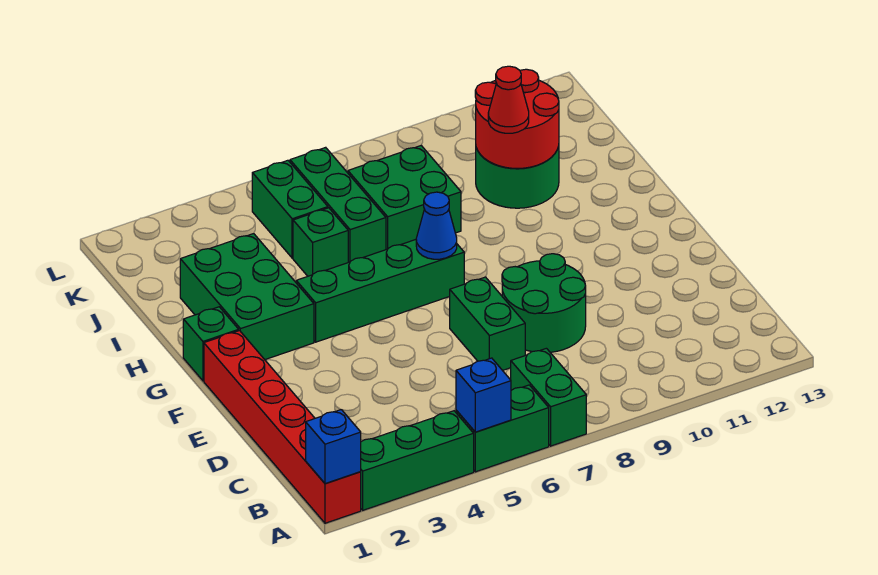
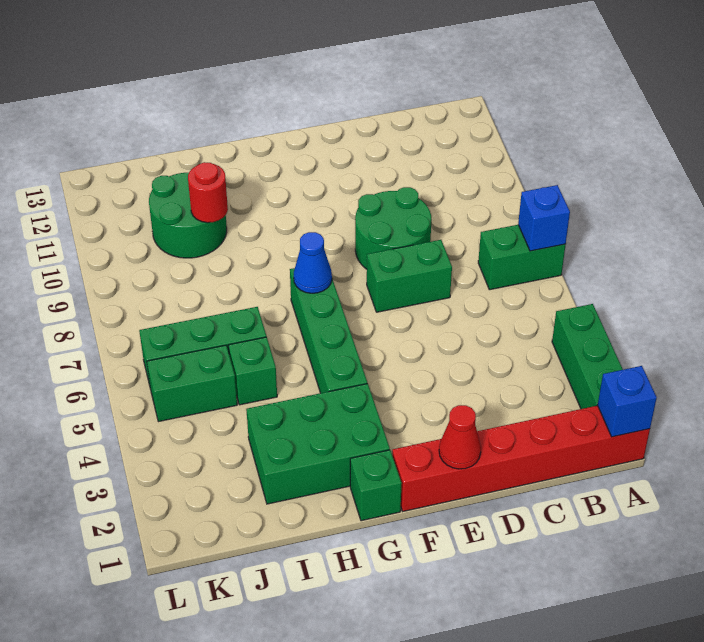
green brick A5:A6 level 1 -> none
blue brick A5 level 2 -> blue brick A7 level 2
green brick I7:J8 level 1 -> none
red round brick I10:J11 level 2 -> red round brick I10 level 2
red cone I10 level 3 -> red cone E1 level 2

